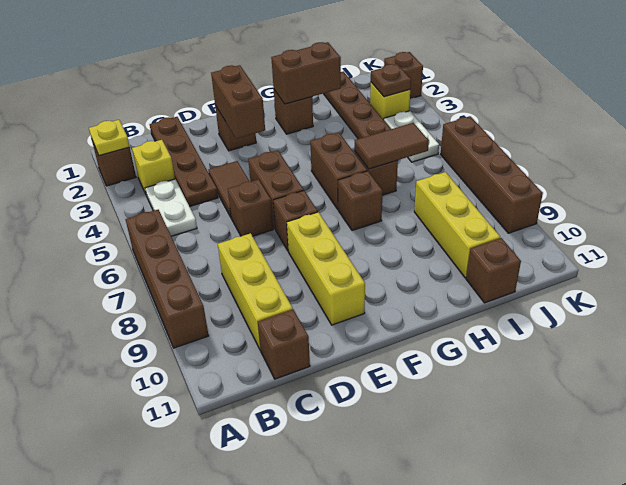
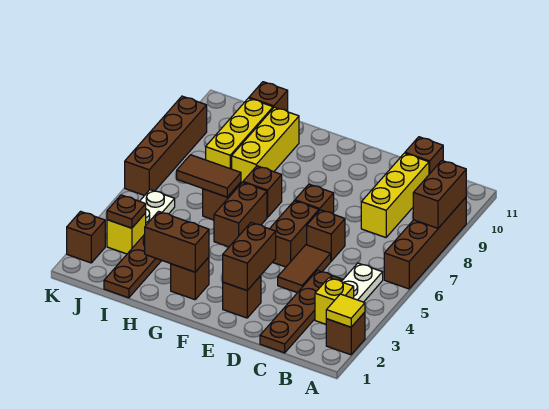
yellow plate A2 level 2 -> yellow tile A2 level 2
none -> brown brick A8:A9 level 2
yellow brick E8:E10 level 1 -> yellow brick H8:H10 level 1

